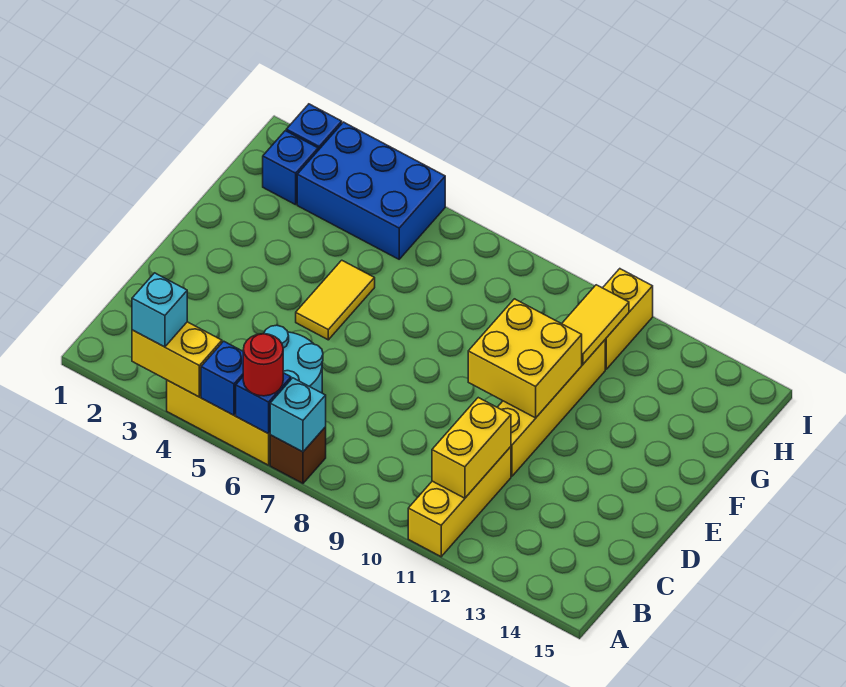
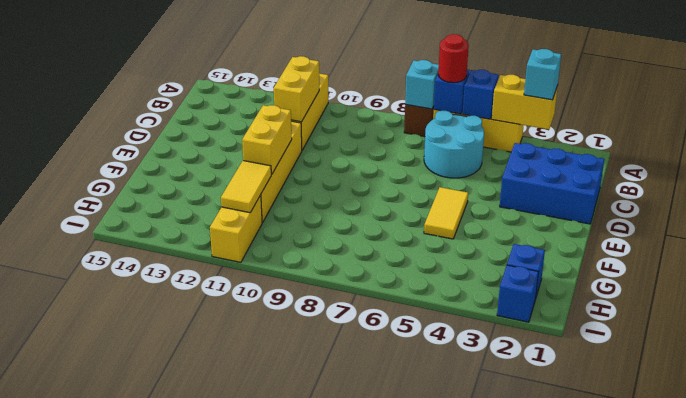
yellow brick E10:F11 level 2 -> yellow brick E11:F11 level 2
blue brick H3:I5 level 1 -> blue brick C1:D3 level 1

